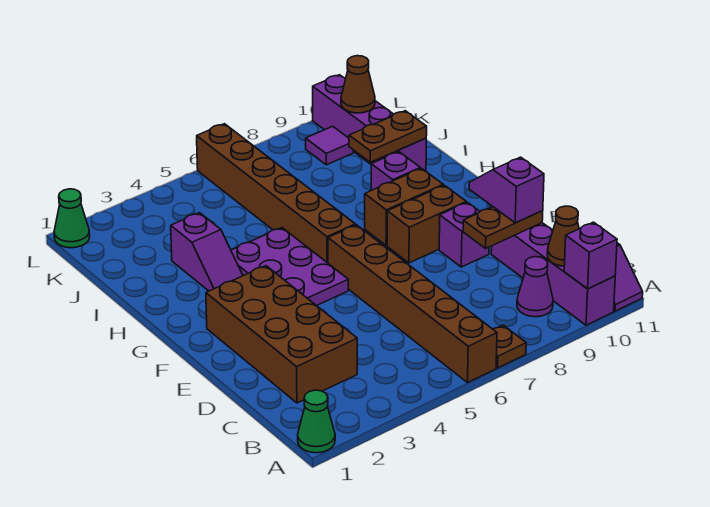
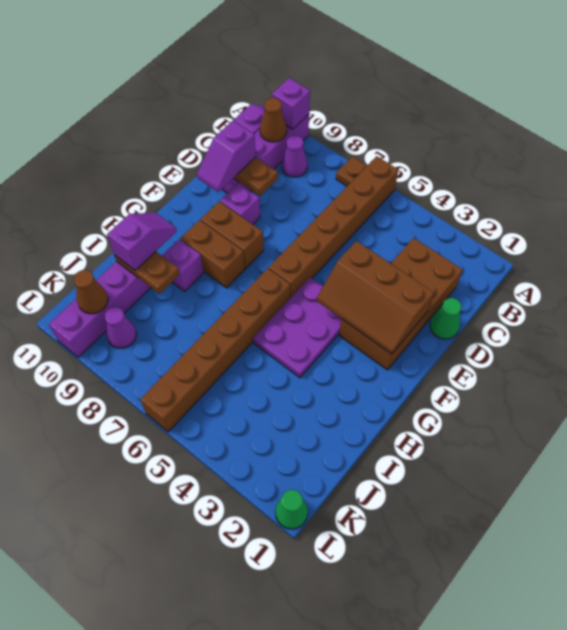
green cone A1 level 1 -> green cone D1 level 1
none -> brown slope E2:F4 level 2 top E
purple slope H3:I3 level 1 top I -> purple slope H10:I10 level 3 top I
purple tile K9 level 1 -> purple cone K9 level 1

